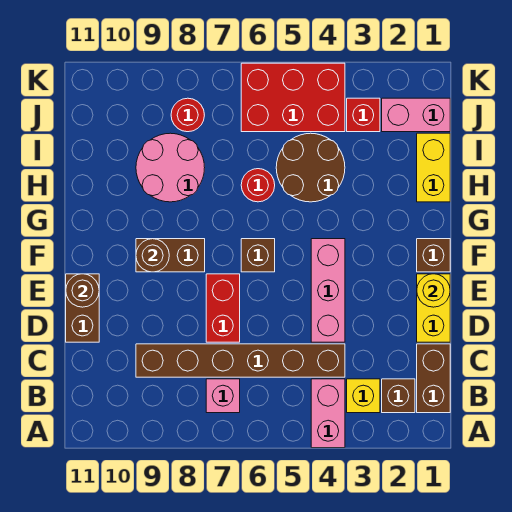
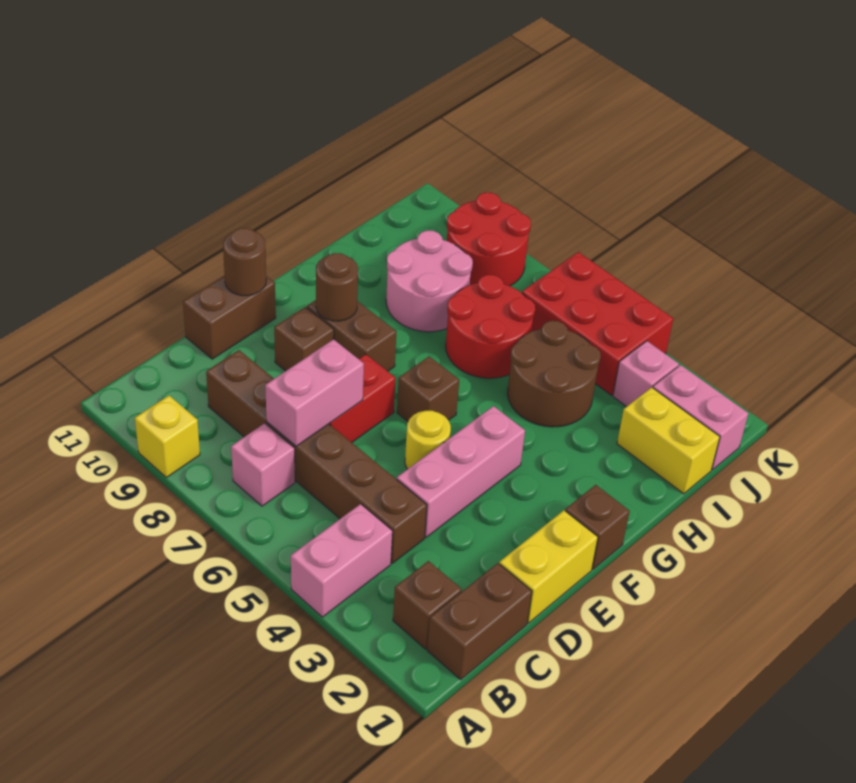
yellow brick B3 level 1 -> yellow brick A9 level 1
none -> pink brick C7:D7 level 2
yellow round brick E1 level 2 -> yellow round brick E5 level 1
none -> brown brick E9 level 1
yellow brick H1:I1 level 1 -> yellow brick I1:I2 level 1
red round brick H6 level 1 -> red round brick H6:I7 level 1
red brick J3 level 1 -> pink brick J3 level 1
red round brick J8 level 1 -> red round brick J8:K9 level 1

